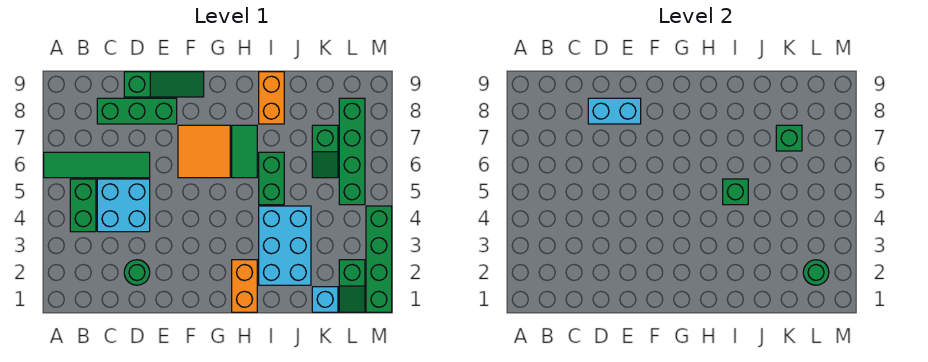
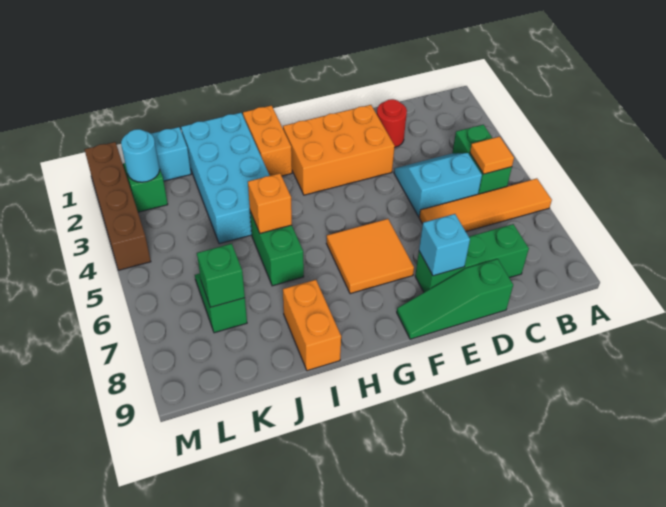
green tile A6:D6 level 1 -> orange tile A6:D6 level 1
none -> orange tile B5 level 2
cyan brick C4:D5 level 1 -> cyan slope C4:D5 level 1 top 5
green round brick D2 level 1 -> red round brick D2 level 1
cyan brick D8:E8 level 2 -> cyan brick E8 level 2
none -> orange brick E2:G3 level 1
green tile H6:H7 level 1 -> none
cyan brick I2:J4 level 1 -> cyan brick I1:J4 level 1
green brick I5 level 2 -> orange brick I5 level 2
green round brick L2 level 2 -> cyan round brick L2 level 2
green brick L5:L8 level 1 -> none
green brick M1:M4 level 1 -> brown brick M1:M4 level 1

